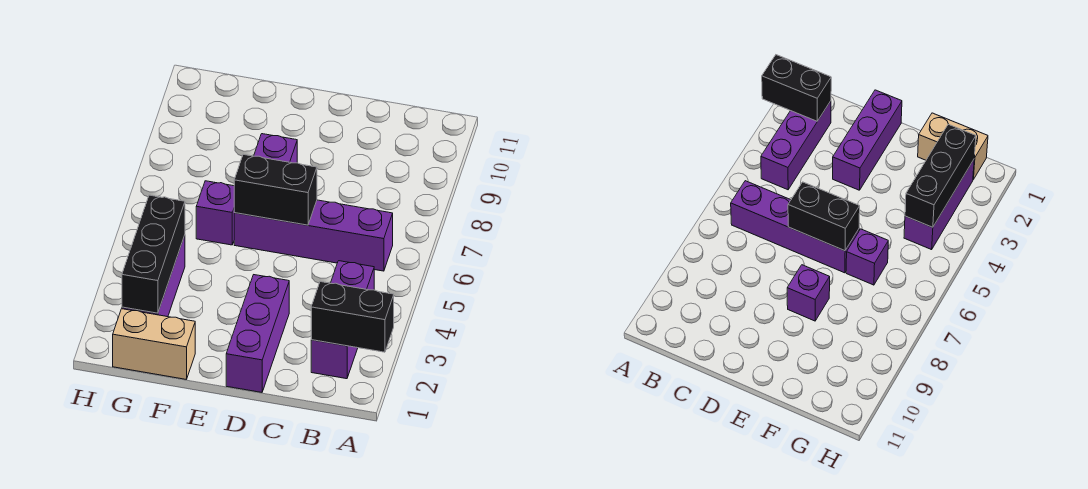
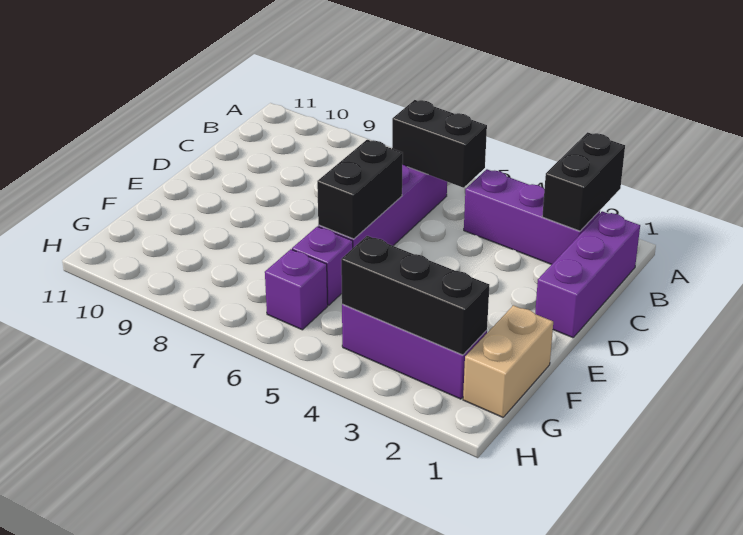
none -> black brick B5:B6 level 2
purple brick D1:D3 level 1 -> purple brick B1:D1 level 1
purple brick E8 level 1 -> purple brick G6 level 1

